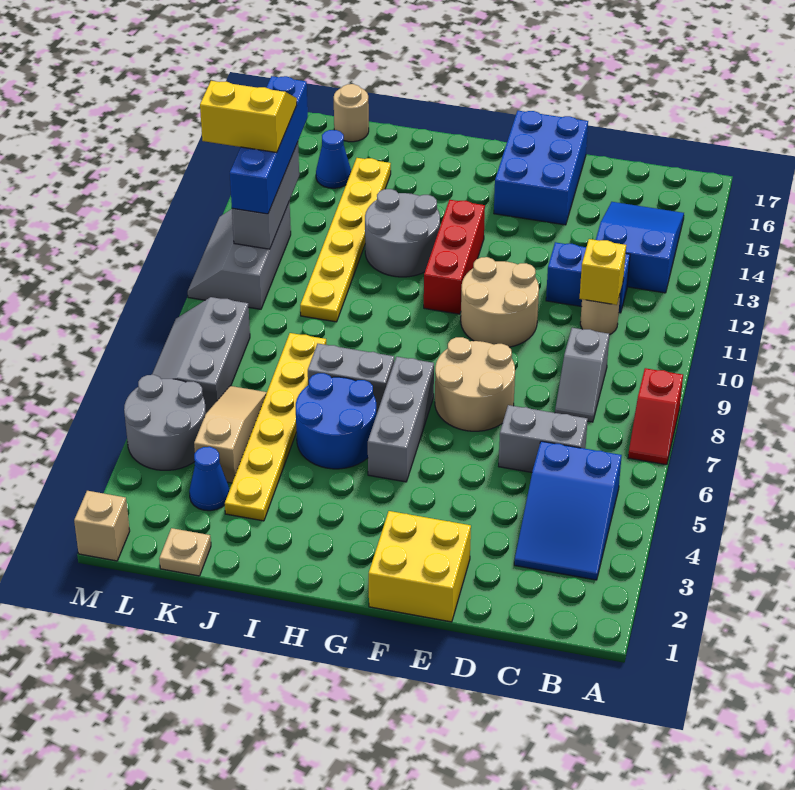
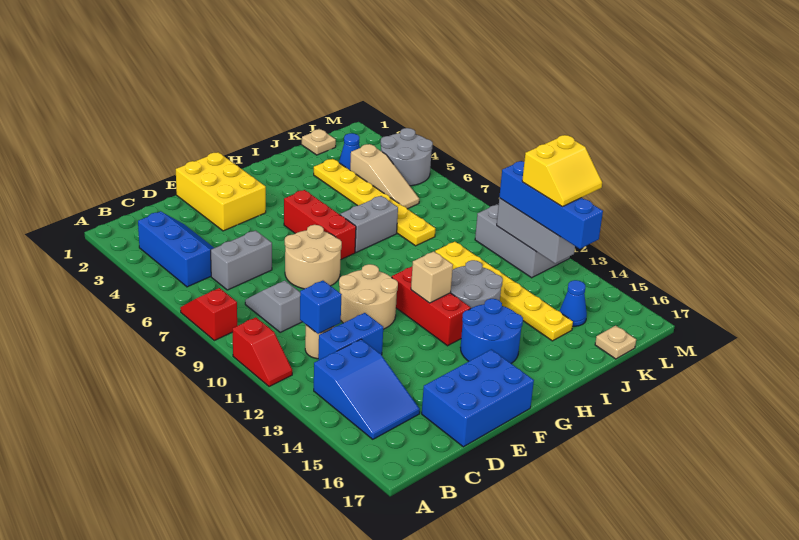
none -> red slope A10:A11 level 1 top 10
blue slope B3:C5 level 1 top 5 -> blue slope B3:C5 level 1 top B
yellow brick C11 level 2 -> blue brick C11 level 2
yellow brick E1:F2 level 1 -> yellow brick E1:F3 level 1
blue brick E15:F17 level 1 -> blue brick D16:F17 level 1
grey brick G5:G7 level 1 -> red brick G5:G7 level 1
blue round brick H5:I6 level 1 -> blue round brick G14:H15 level 1
tan round brick K17 level 1 -> tan plate K17 level 1
grey slope L6:M8 level 1 top L -> none
tan brick M1 level 1 -> tan brick G12 level 2

